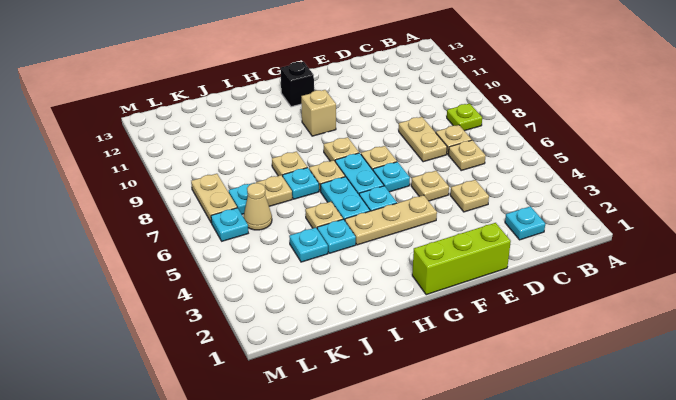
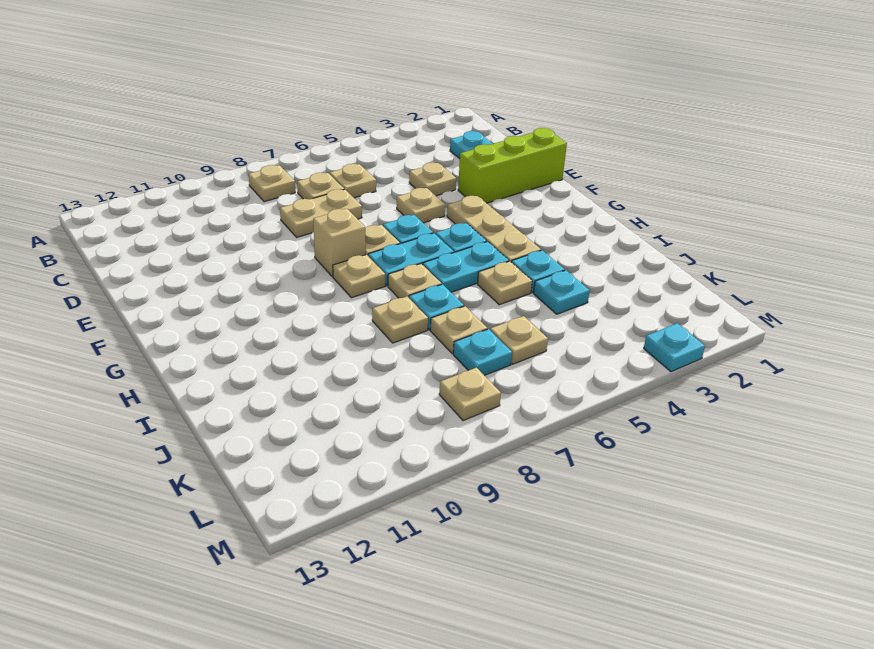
lime plate B8 level 1 -> tan plate B8 level 1
lime brick E1:G1 level 1 -> lime brick E1:E3 level 1
tan brick G10 level 1 -> tan brick F8 level 1
black brick G12 level 1 -> none
tan cone K6 level 1 -> tan plate K6 level 1
cyan plate L6 level 1 -> cyan plate M3 level 1
tan plate L7:L8 level 1 -> tan plate L8 level 1

